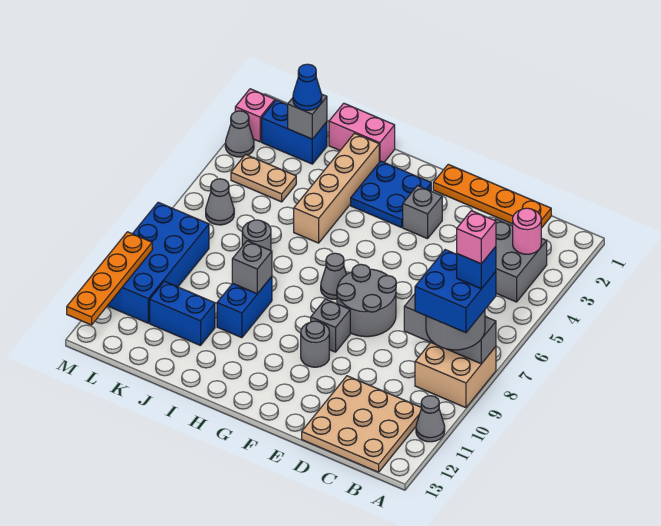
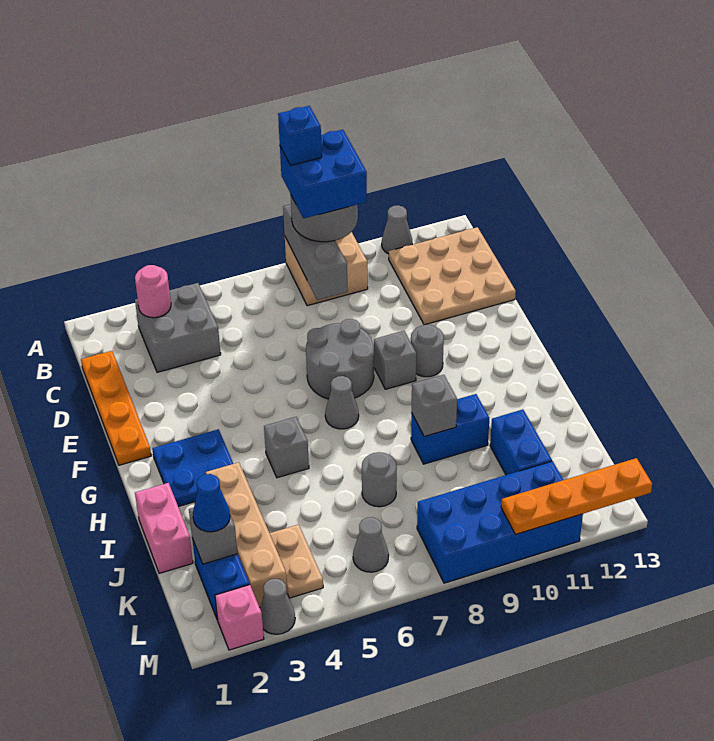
pink brick A8 level 6 -> none
grey brick F3 level 1 -> grey brick H5 level 1
tan brick I2:I5 level 1 -> tan brick I3:L3 level 1

